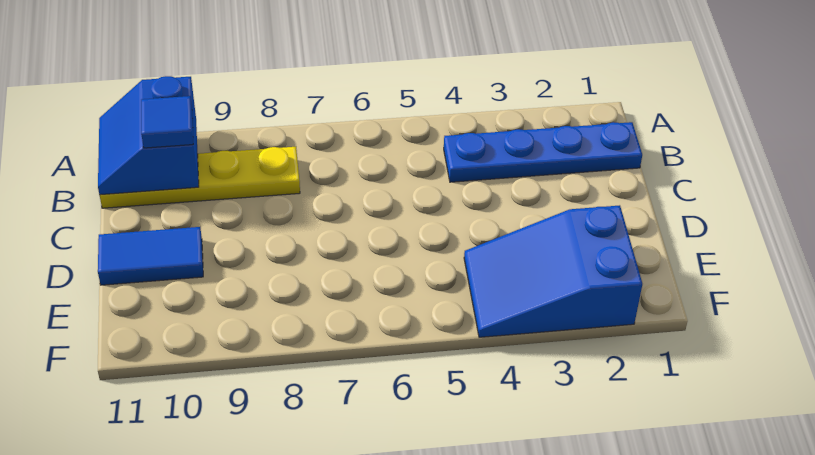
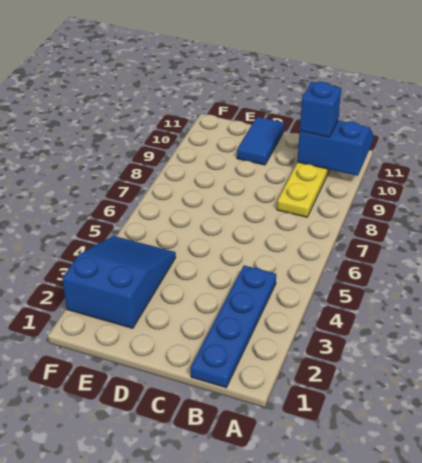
blue tile B10 level 3 -> blue brick B10 level 3

